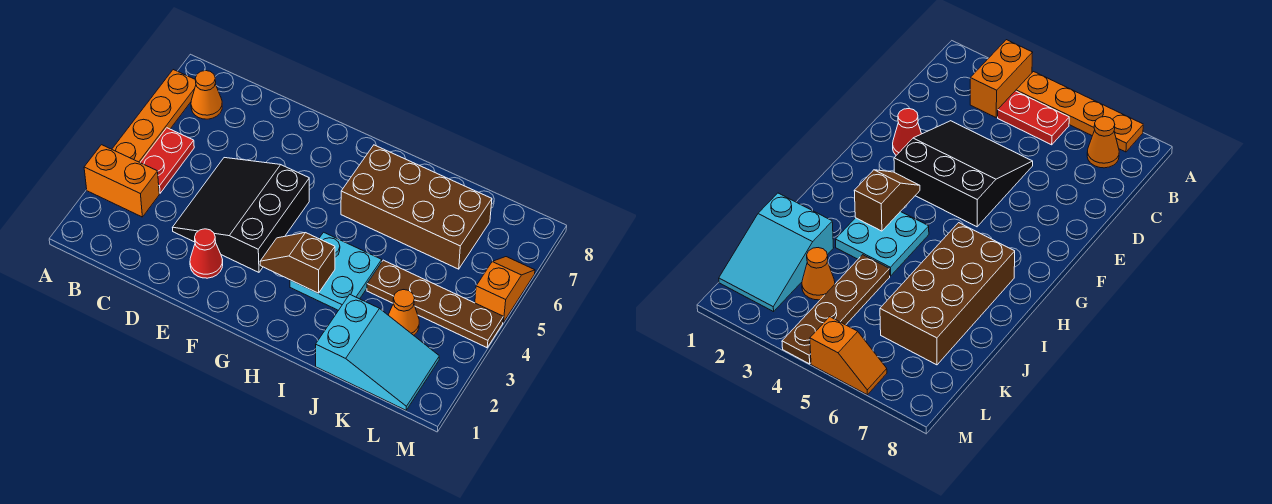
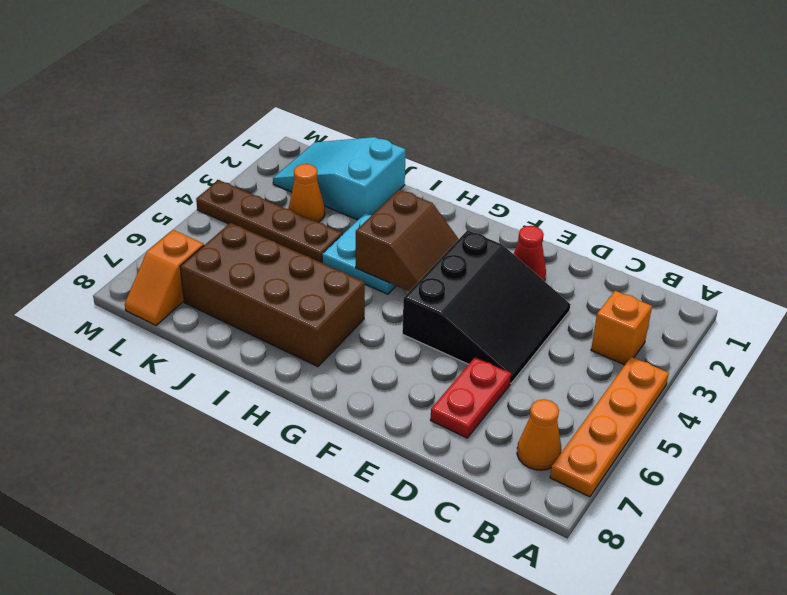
orange brick A3:B3 level 1 -> orange brick B3 level 1
red plate B4:B5 level 1 -> red plate D6:D7 level 1
brown slope G3:H3 level 2 top H -> brown slope G3:H4 level 2 top H
orange slope M5:M6 level 1 top 5 -> orange slope L7:L8 level 1 top 7

